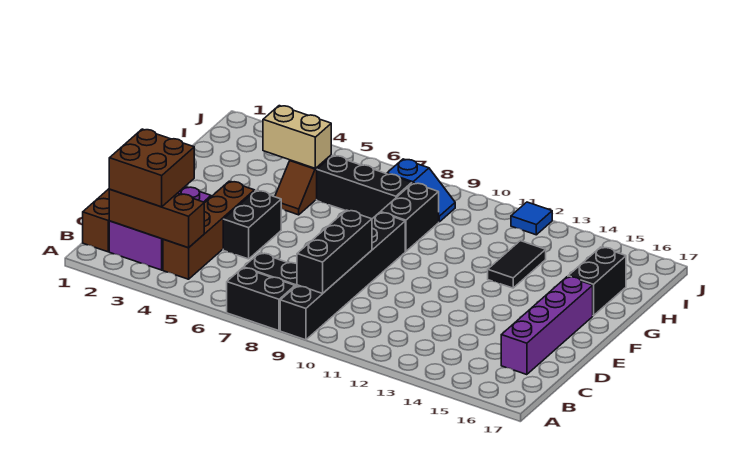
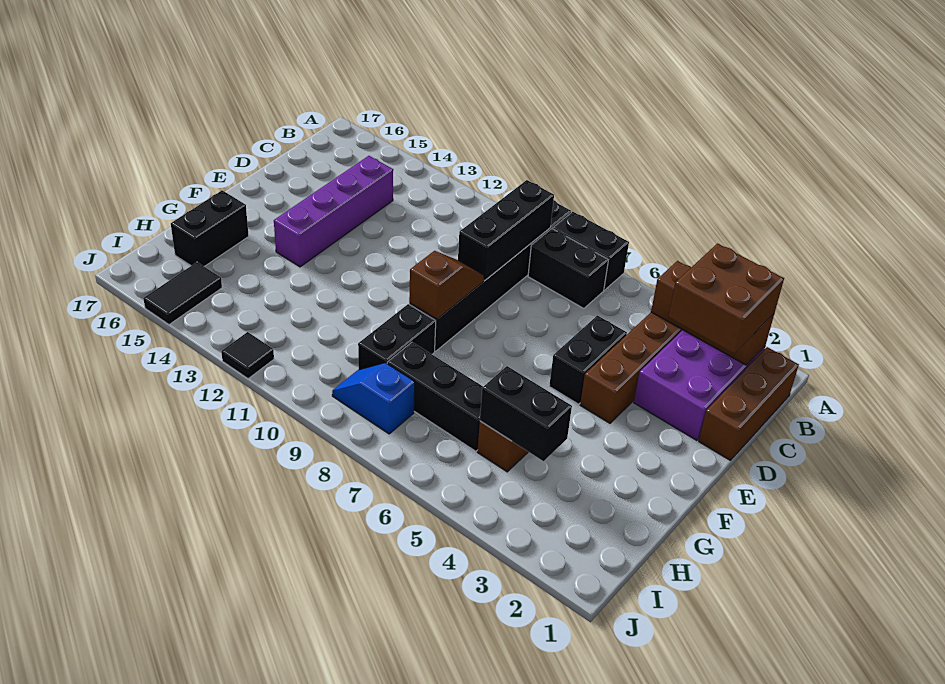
purple brick C16:F16 level 1 -> purple brick C14:F14 level 1
none -> brown slope E9:F9 level 2 top F
black tile G13:H13 level 1 -> black tile I15:J15 level 1
tan brick H4:H5 level 2 -> black brick H4:H5 level 2
blue tile J12 level 1 -> black tile J12 level 1

